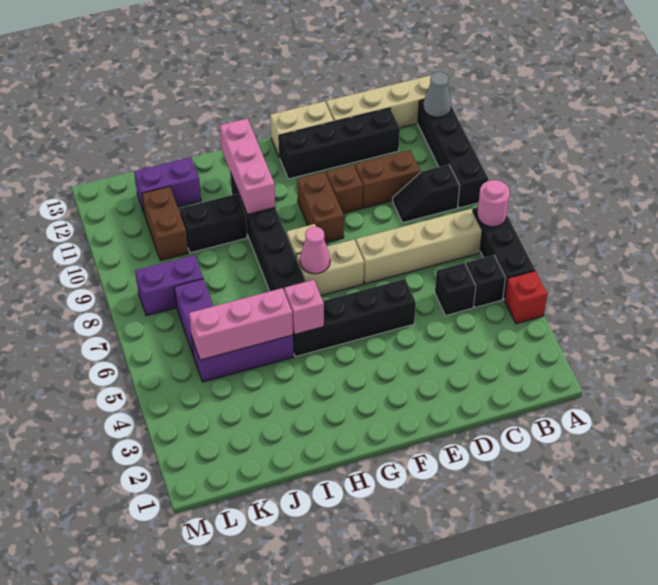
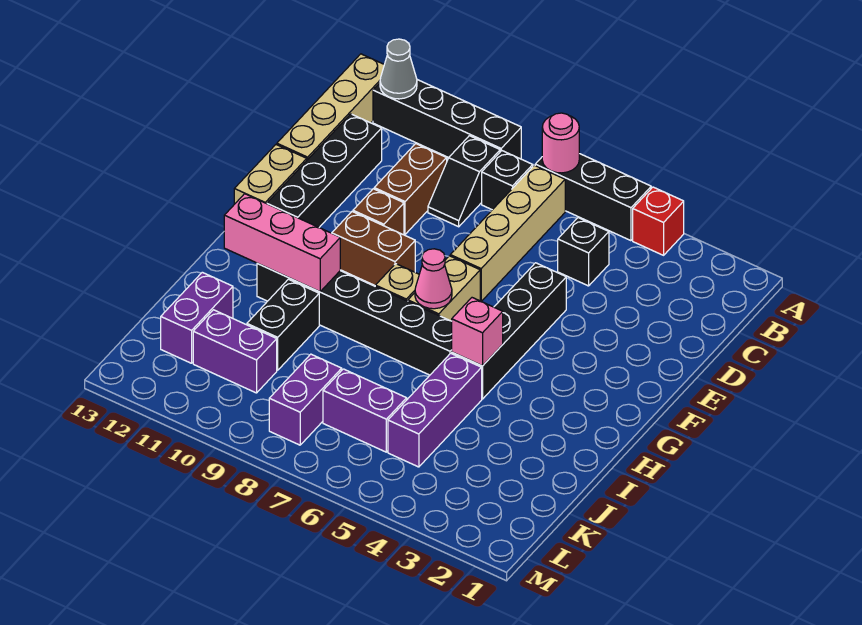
black brick B5 level 1 -> black brick B8 level 1
pink brick I5:K5 level 2 -> none
brown brick K10:K11 level 1 -> purple brick K10:K11 level 1

